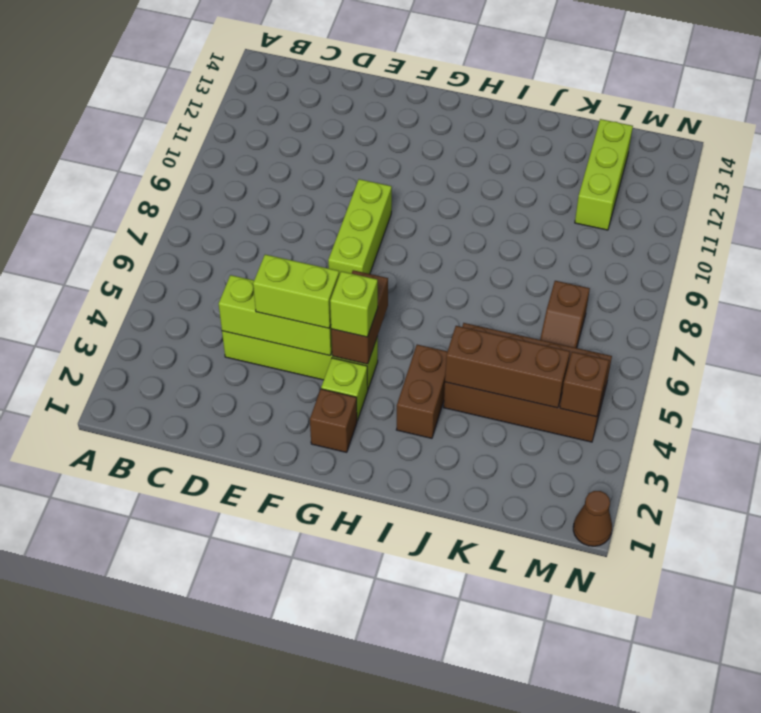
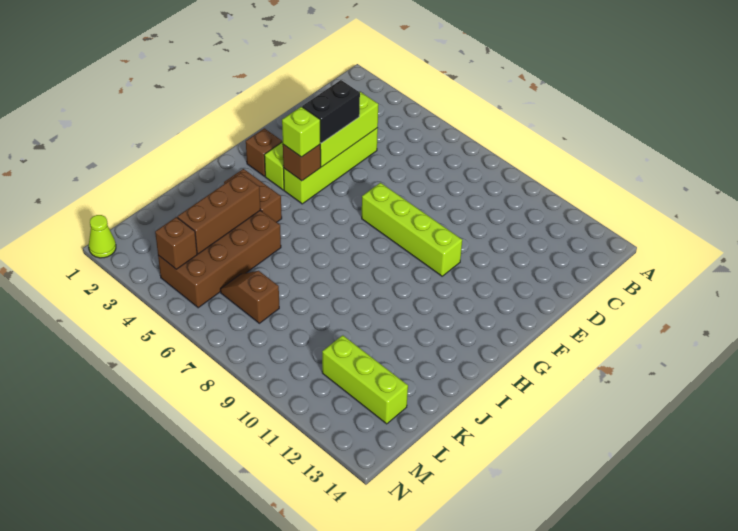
lime brick E4:F4 level 3 -> black brick E4:F4 level 3
lime brick F7:F9 level 1 -> lime brick F7:F10 level 1
brown brick G4:G5 level 2 -> brown brick G4 level 2
brown cone N1 level 1 -> lime cone N1 level 1

